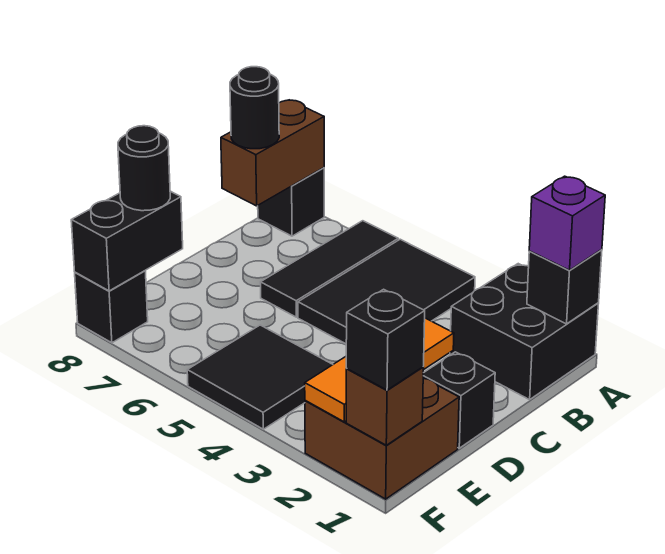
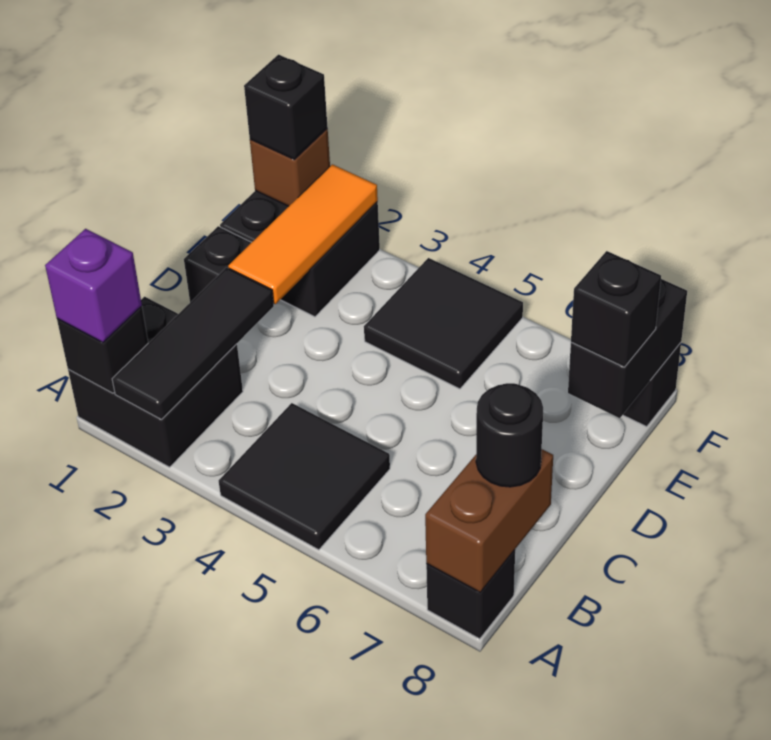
black tile A4:C5 level 1 -> black tile A4:B5 level 1
black tile A6:C6 level 1 -> black tile A2:C2 level 2
brown brick E1:F2 level 1 -> black brick E1:F2 level 1
black round brick E8 level 3 -> black brick E8 level 3

